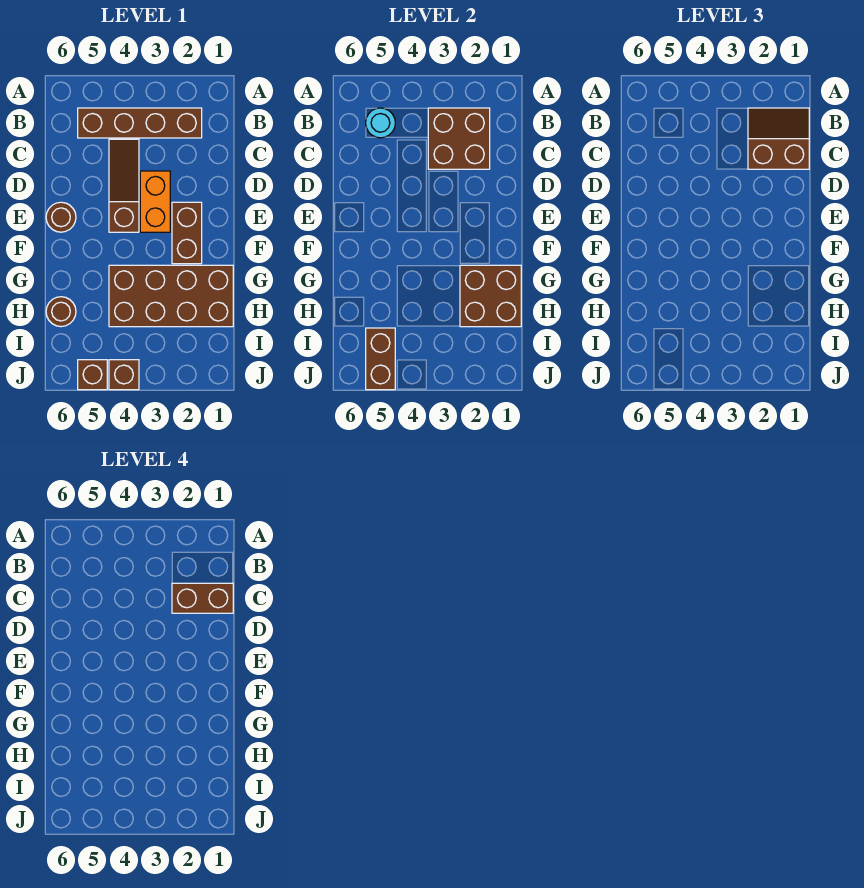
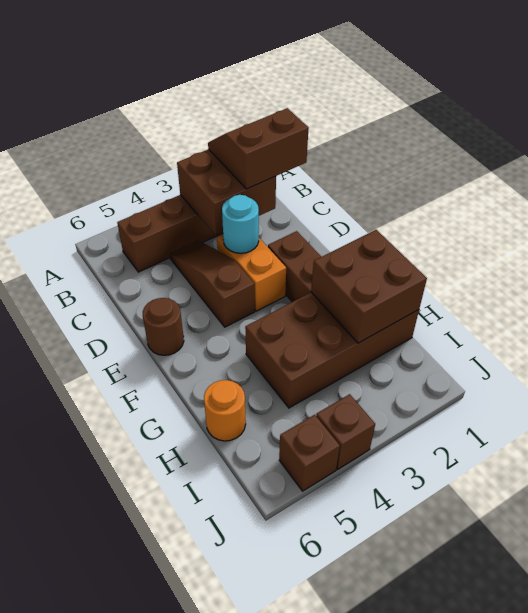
cyan round brick B5 level 2 -> cyan round brick D3 level 2
brown brick C1:C2 level 4 -> none
brown round brick H6 level 1 -> orange round brick H6 level 1
brown brick I5:J5 level 2 -> none

